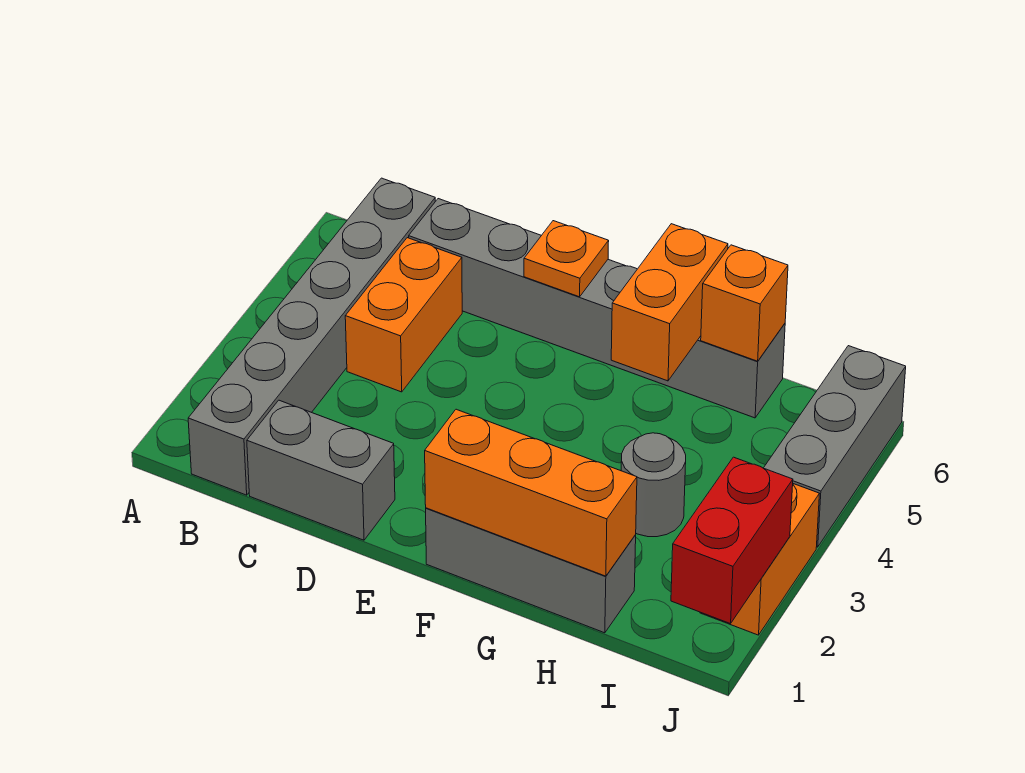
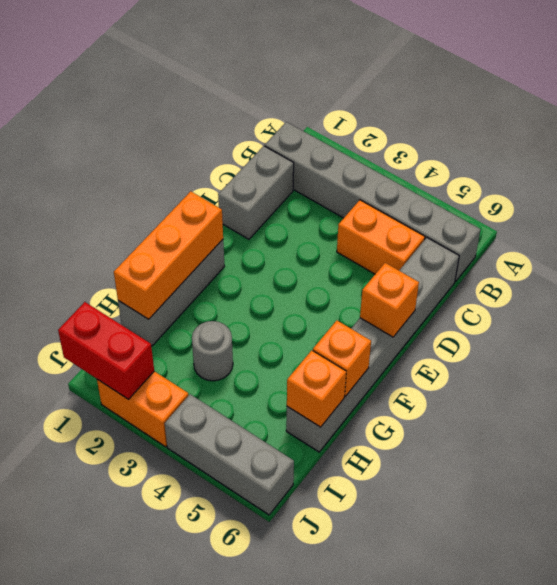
orange plate E6 level 2 -> orange brick E6 level 2
orange brick G5:G6 level 2 -> orange brick G6 level 2

